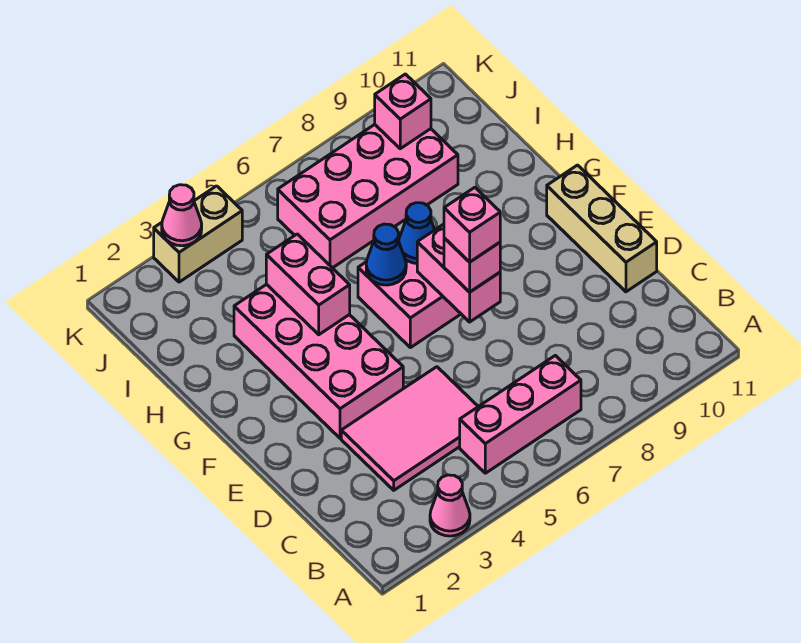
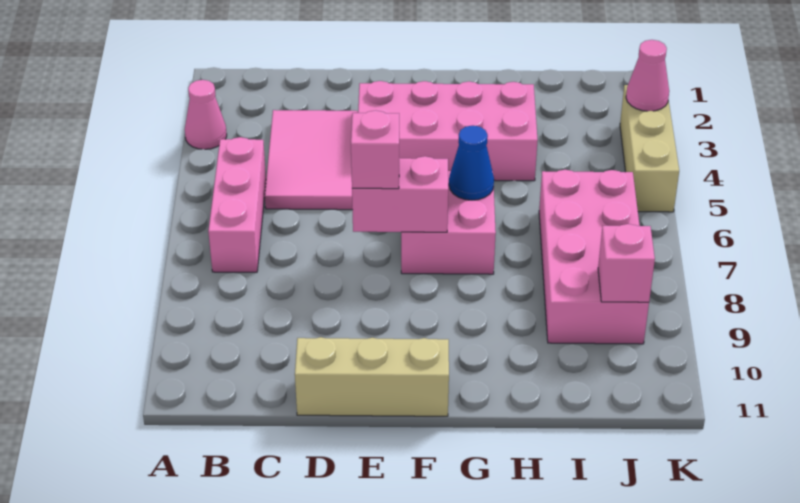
pink brick E7 level 4 -> none
pink brick G4:H4 level 2 -> none
blue cone G7 level 2 -> none
tan brick K3:K4 level 1 -> tan brick K3:K5 level 1

